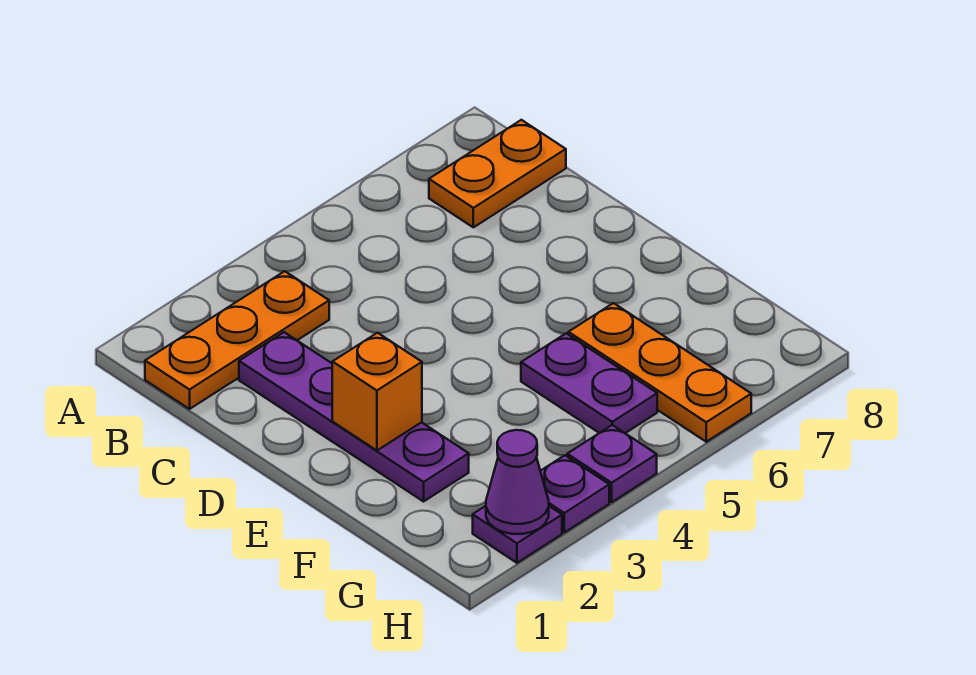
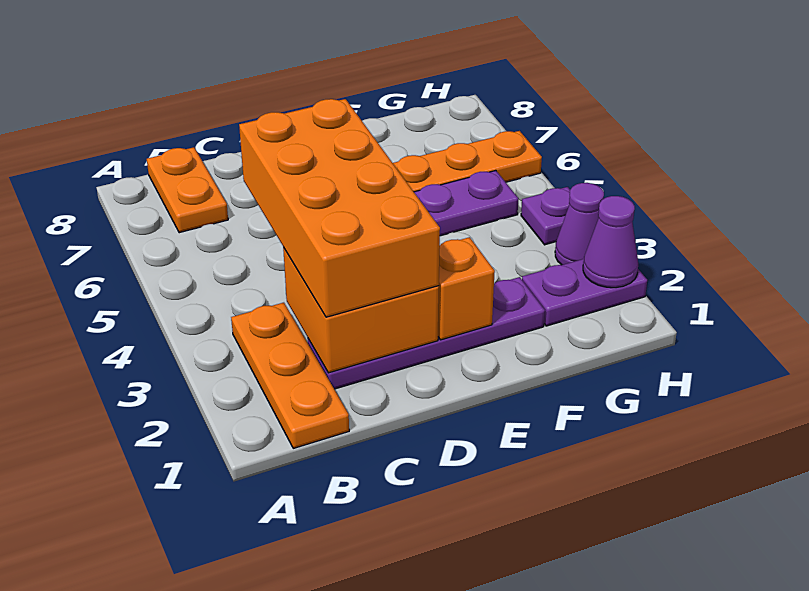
none -> orange brick C2:D3 level 2
none -> orange brick C2:D5 level 3
purple plate H2 level 1 -> purple plate G2:H2 level 1
purple plate H3 level 1 -> purple cone H3 level 1

